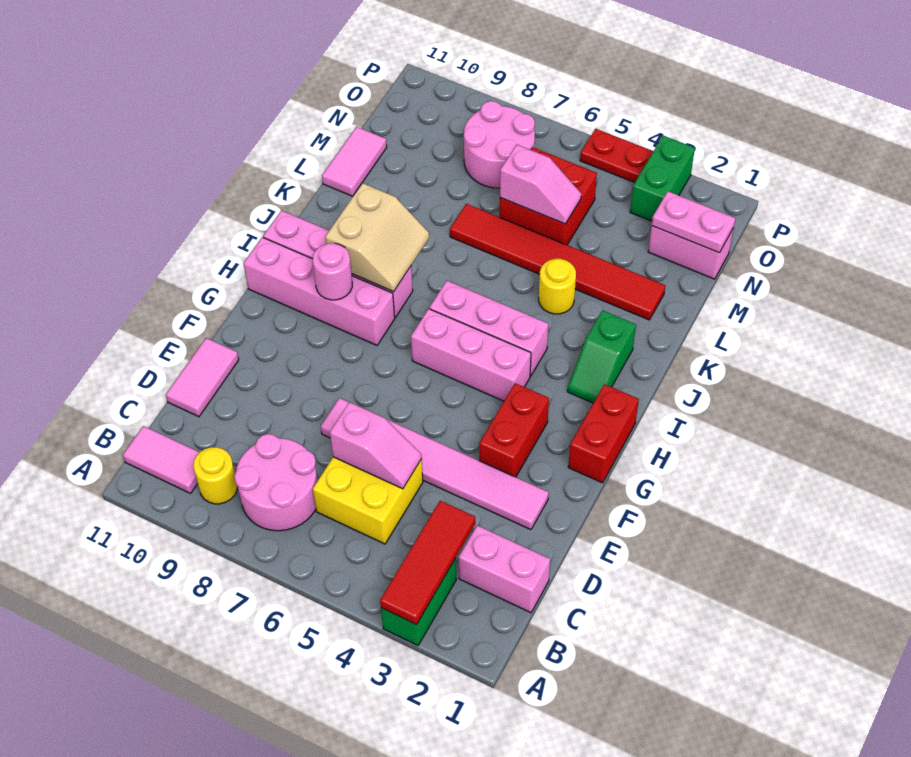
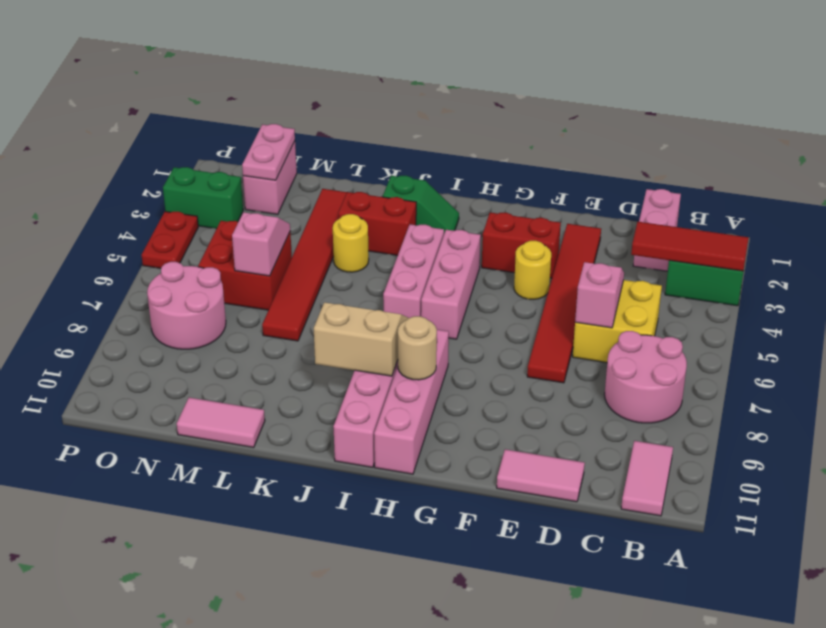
yellow round brick B9 level 1 -> yellow round brick F4 level 1
pink tile E2:E7 level 1 -> red tile E2:E7 level 1
red brick G1:H1 level 1 -> red brick J3:K3 level 1
pink round brick H9 level 2 -> tan round brick H9 level 2

